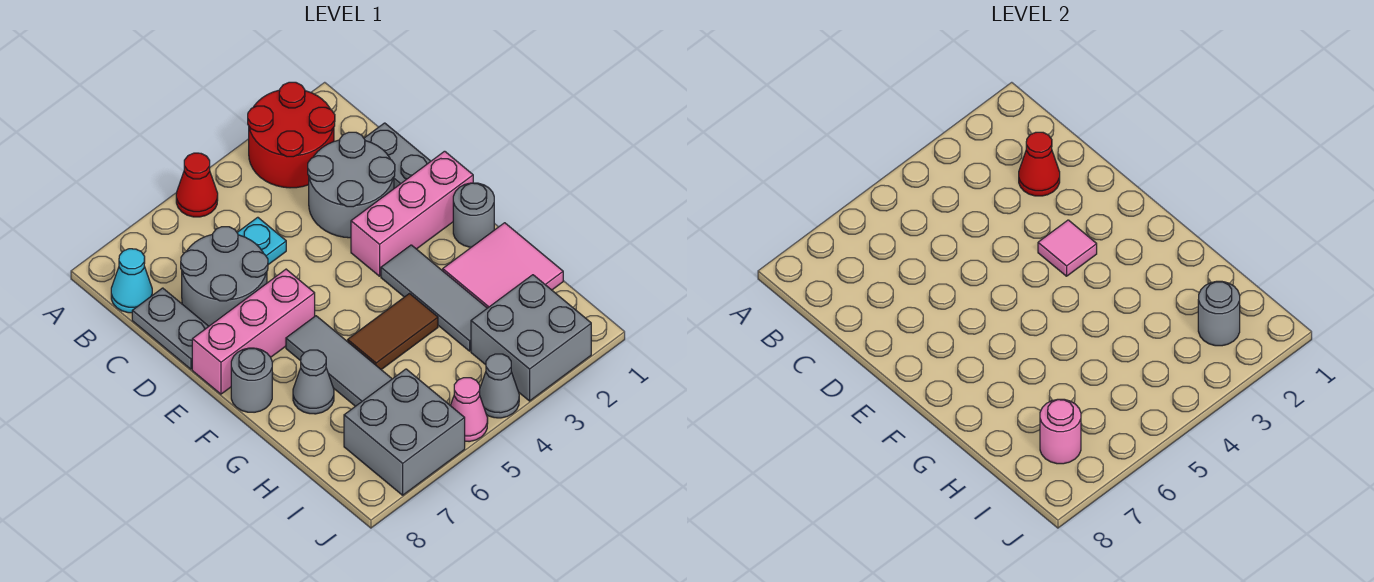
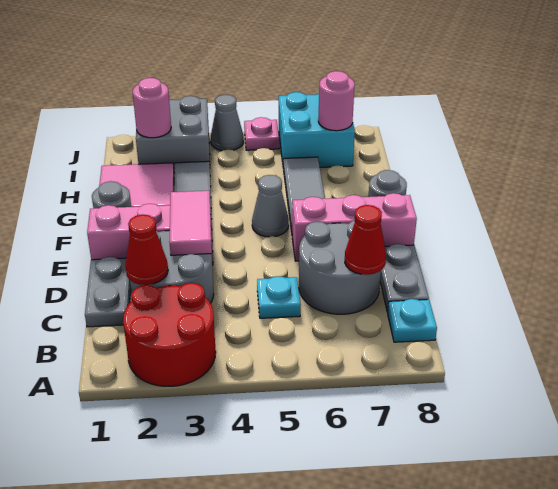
red cone A5 level 1 -> red cone C7 level 2
cyan cone B8 level 1 -> cyan plate B8 level 1
pink tile E3 level 2 -> pink tile D3:E3 level 2
brown tile G4:G5 level 1 -> none
grey cone G7 level 1 -> grey cone F5 level 1
grey round brick I2 level 2 -> pink round brick I2 level 2
grey brick I6:J7 level 1 -> cyan brick I6:J7 level 1
pink cone J5 level 1 -> pink plate J5 level 1

